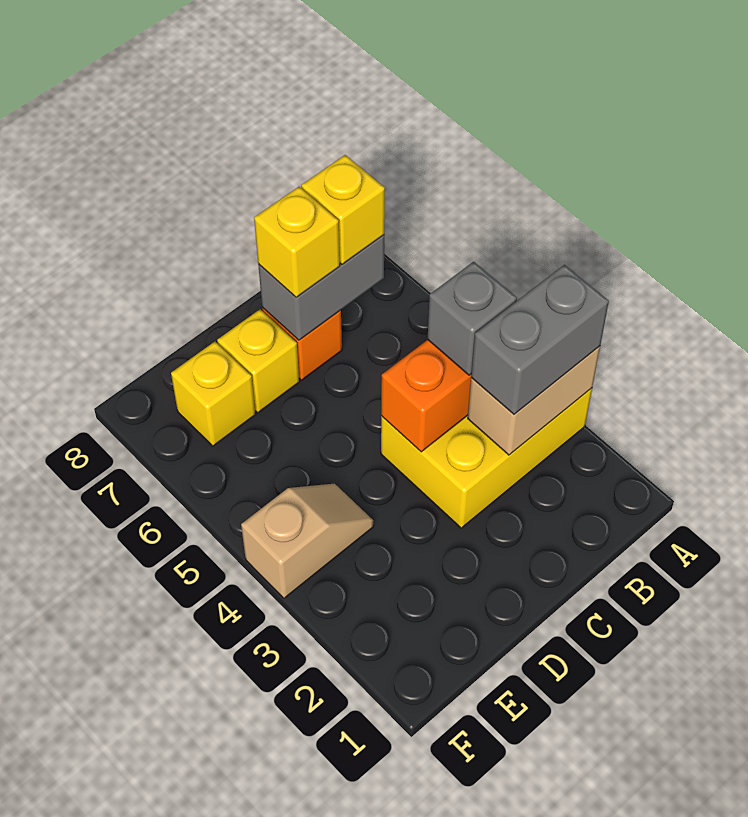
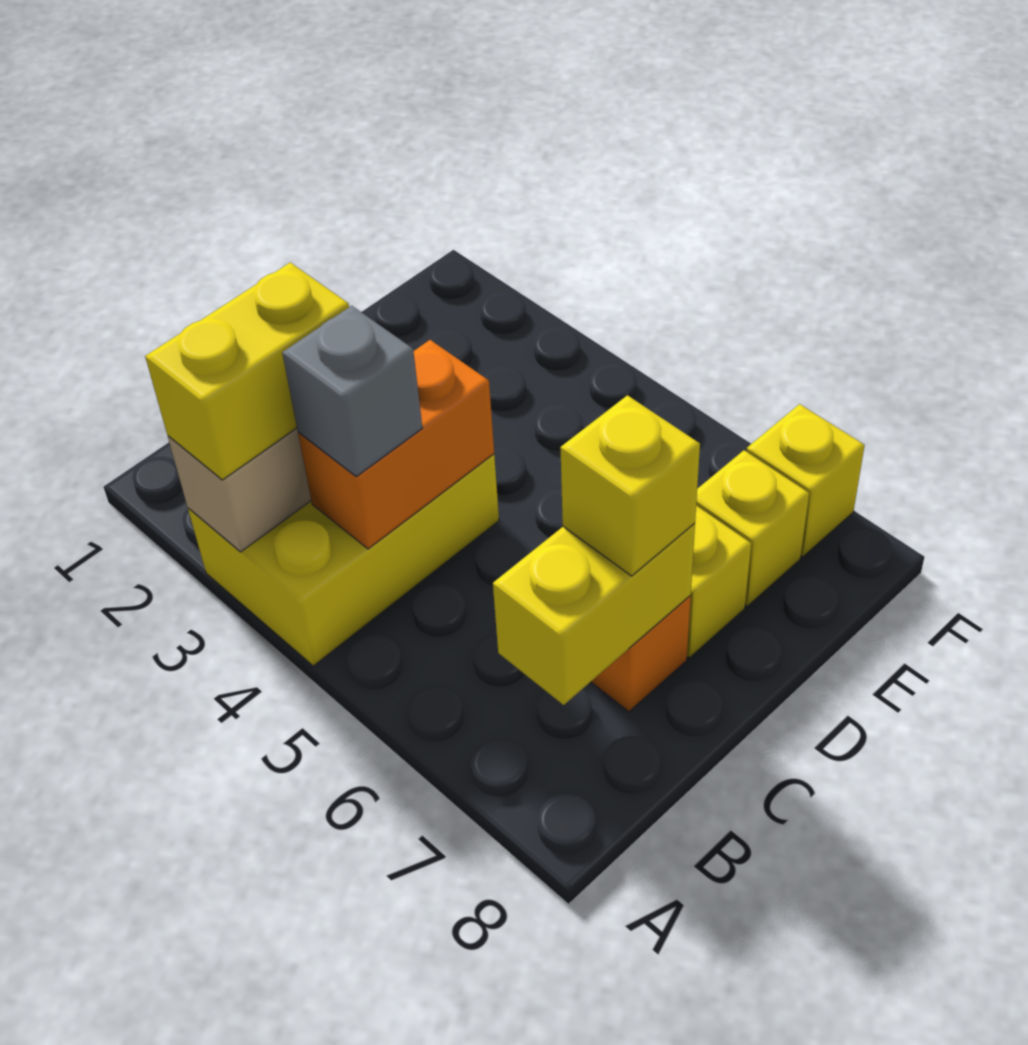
grey brick A3:B3 level 3 -> yellow brick A3:B3 level 3
grey brick B7:C7 level 2 -> yellow brick B7:C7 level 2
yellow brick B7 level 3 -> yellow brick F7 level 1
tan slope E4:F4 level 1 top F -> none

